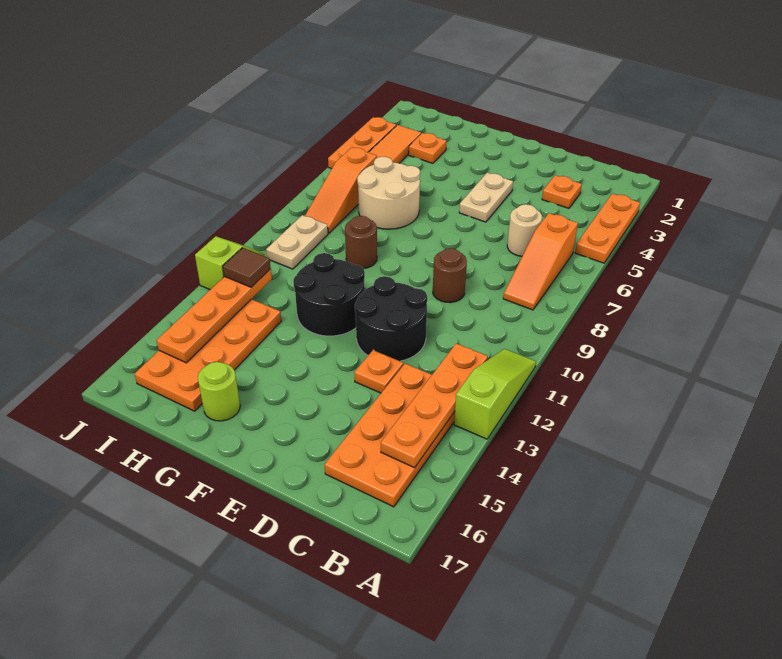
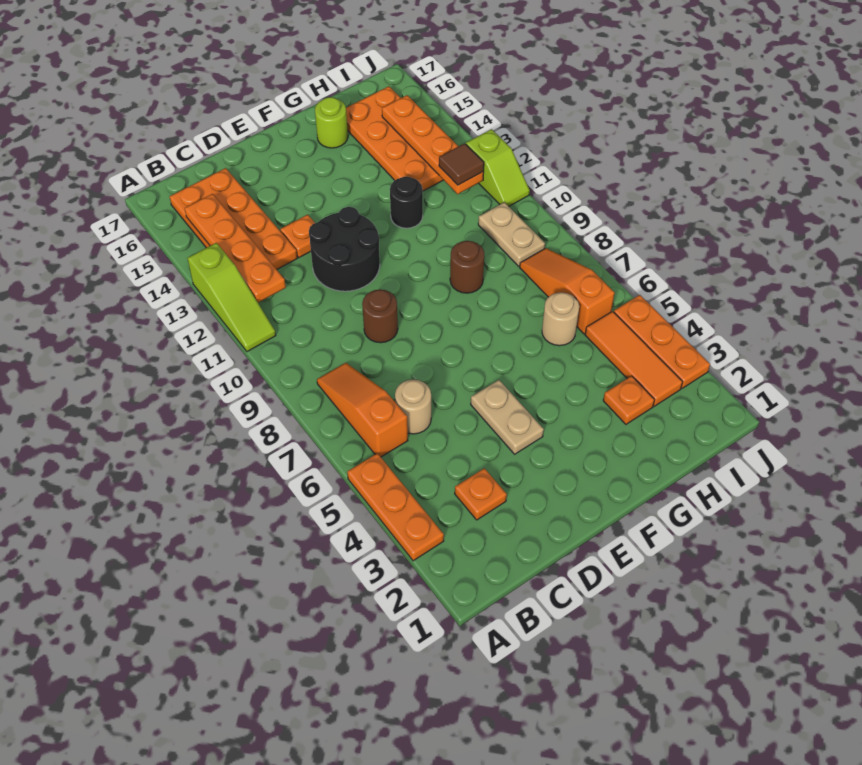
black round brick F11:G12 level 1 -> black round brick G12 level 1
tan round brick G6:H7 level 1 -> tan round brick H6 level 1

